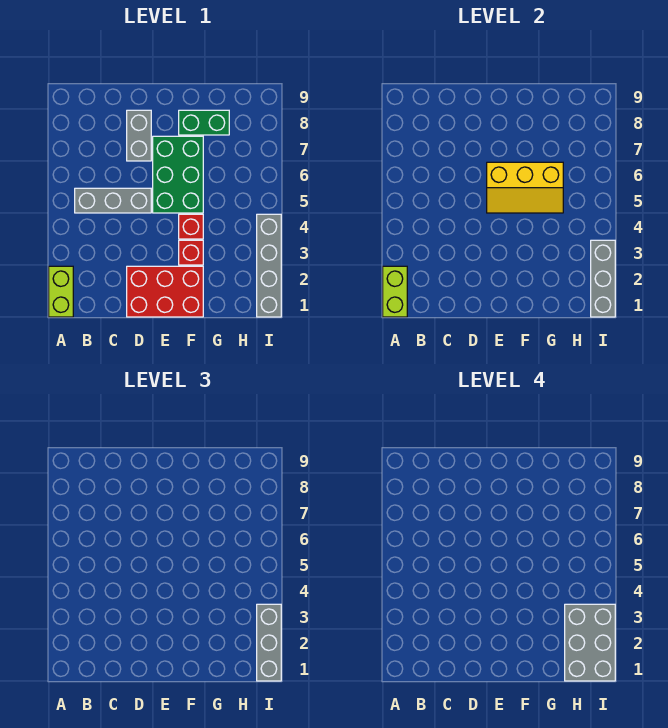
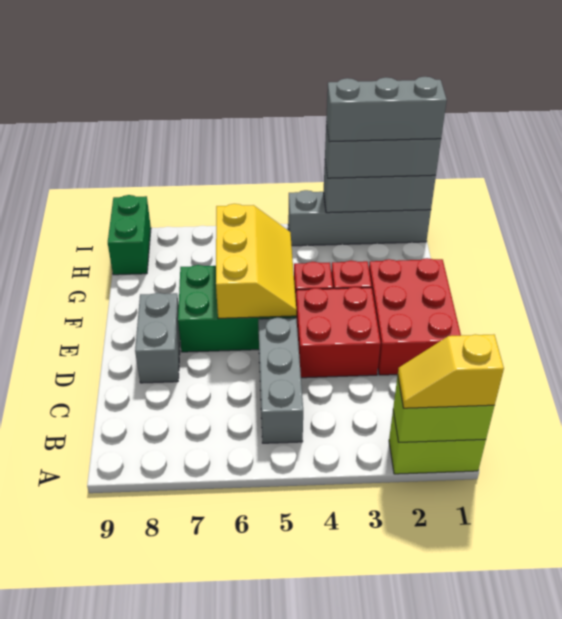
none -> yellow slope A1:A2 level 3 top 1
none -> red brick D3:E4 level 1
grey brick D7:D8 level 1 -> grey brick D8:E8 level 1
green brick F8:G8 level 1 -> green brick H9:I9 level 1
grey brick H1:I3 level 4 -> grey brick I1:I3 level 4

